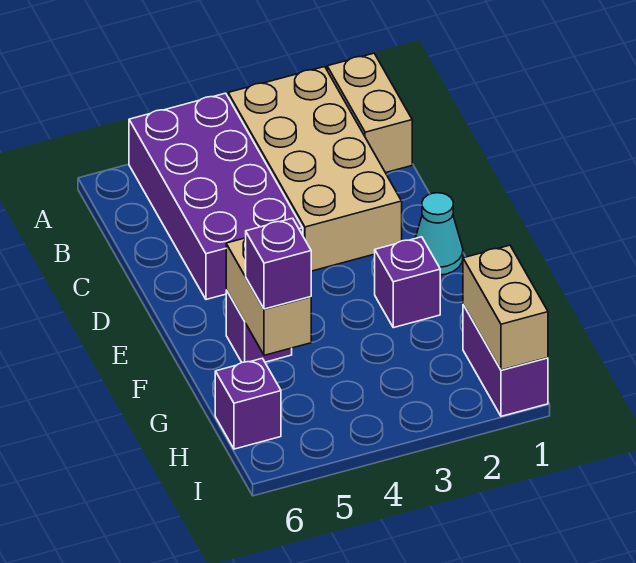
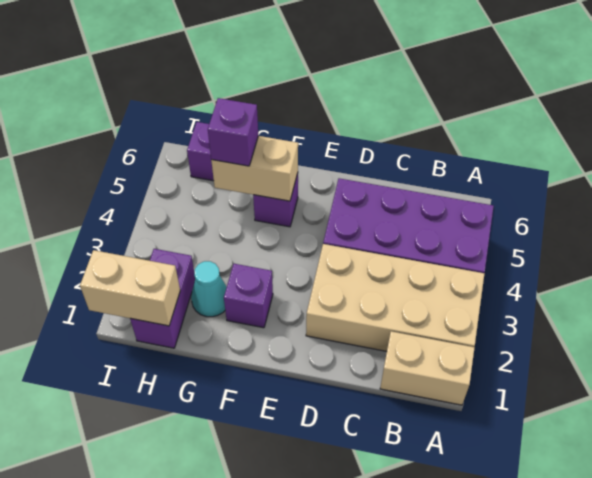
cyan cone E1 level 1 -> cyan cone G2 level 1
purple brick H1:I1 level 1 -> purple brick H1:H2 level 1

